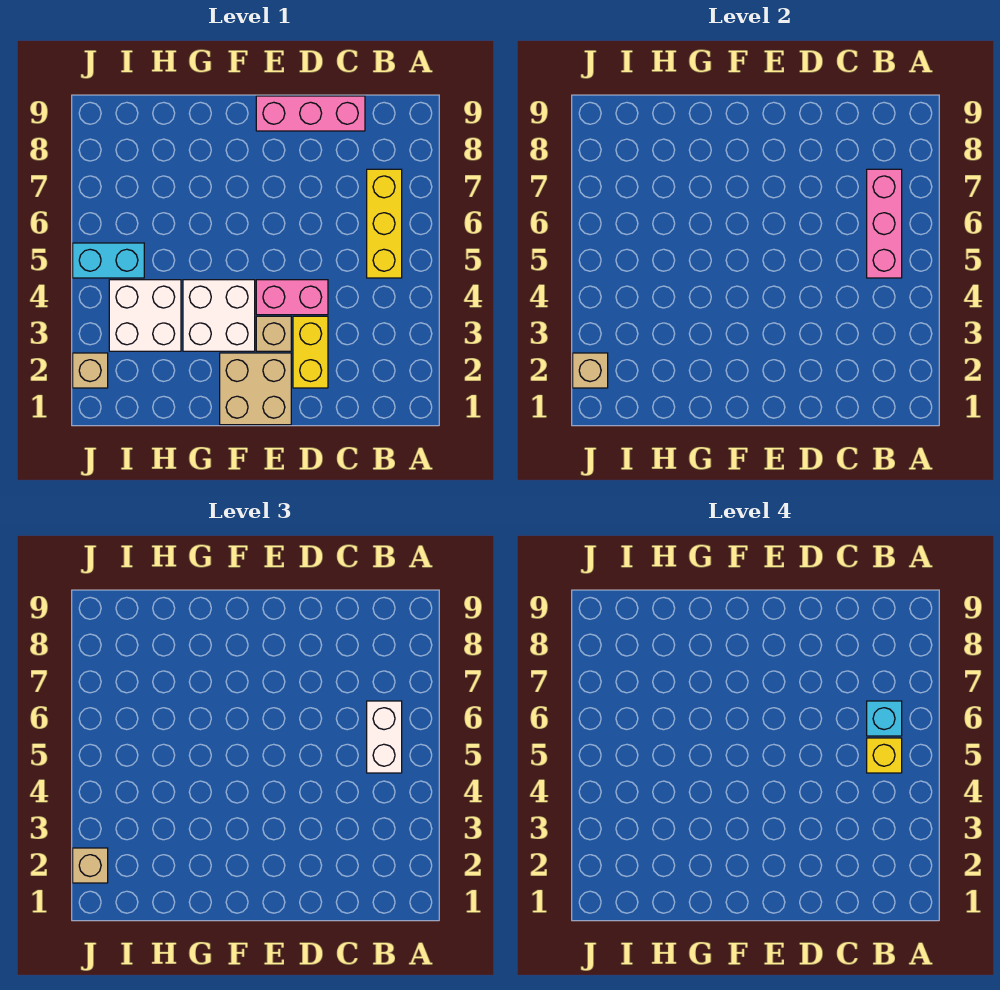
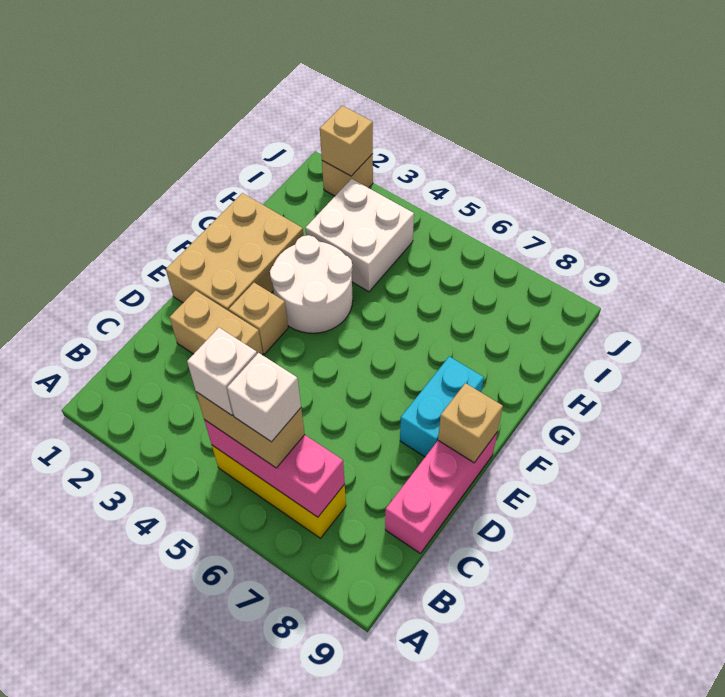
white brick B5:B6 level 3 -> tan brick B5:B6 level 3
yellow brick B5 level 4 -> white brick B5 level 4
cyan brick B6 level 4 -> white brick B6 level 4
yellow brick D2:D3 level 1 -> tan brick D2:D3 level 1
pink brick D4:E4 level 1 -> none
tan brick E1:F2 level 1 -> tan brick E1:G2 level 1
white brick F3:G4 level 1 -> white round brick F3:G4 level 1
cyan brick I5:J5 level 1 -> cyan brick E8:F8 level 1
tan brick J2 level 3 -> tan brick E9 level 2

